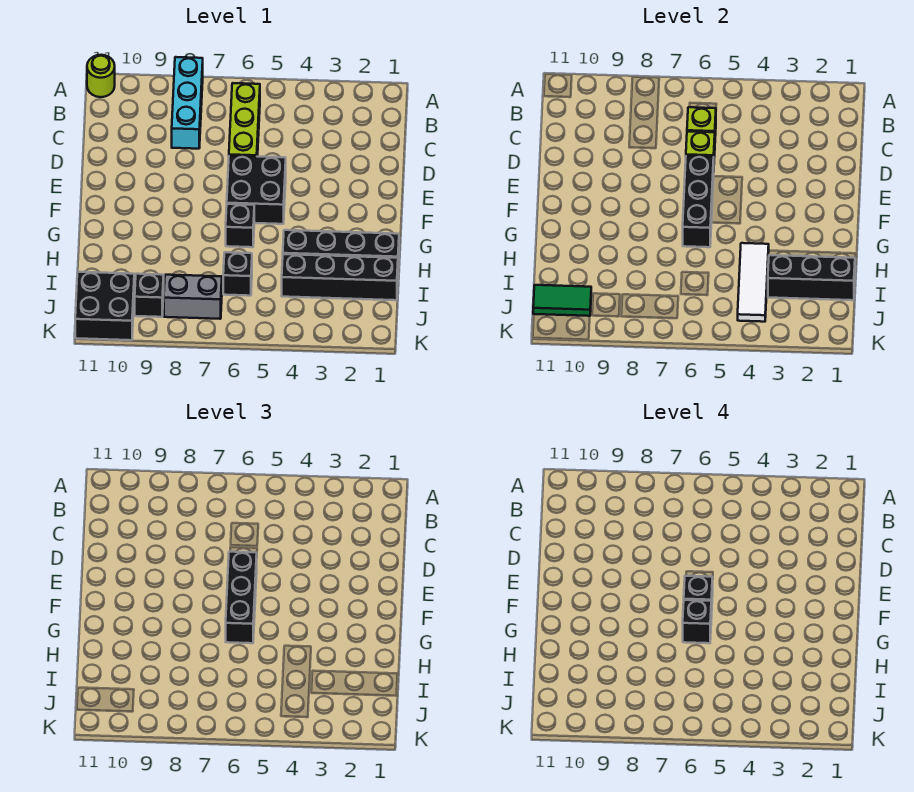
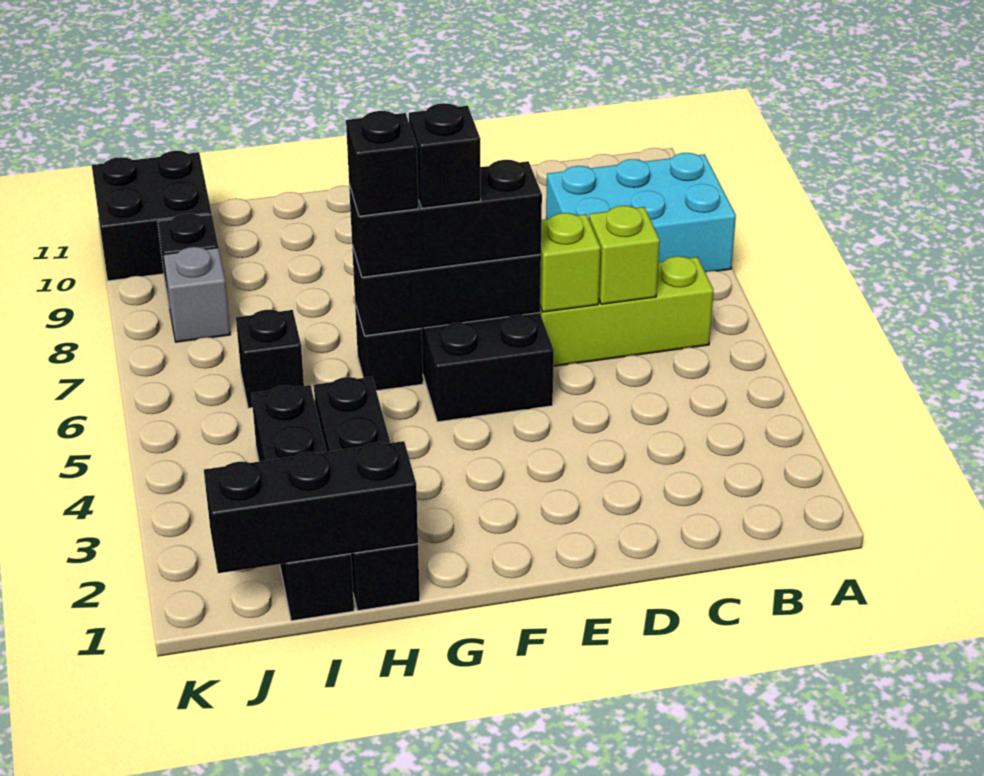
cyan brick A8:C8 level 1 -> cyan brick A8:C9 level 1
lime round brick A11 level 1 -> none
white tile H4:J4 level 2 -> none
black brick I1:I3 level 2 -> black brick H1:J1 level 2
grey brick J7:J8 level 1 -> grey brick J8 level 1
green tile J10:J11 level 2 -> none

